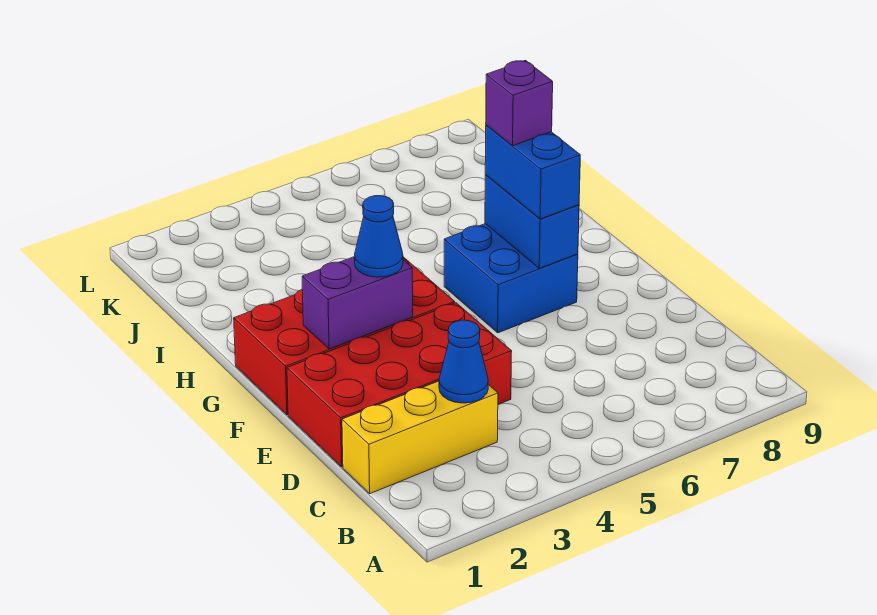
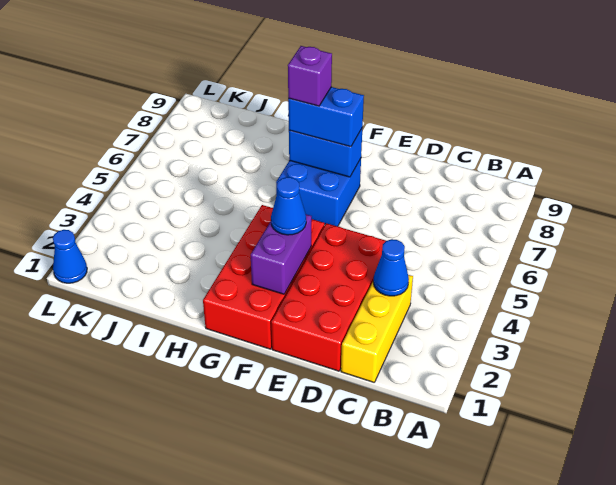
none -> blue cone L1 level 1

